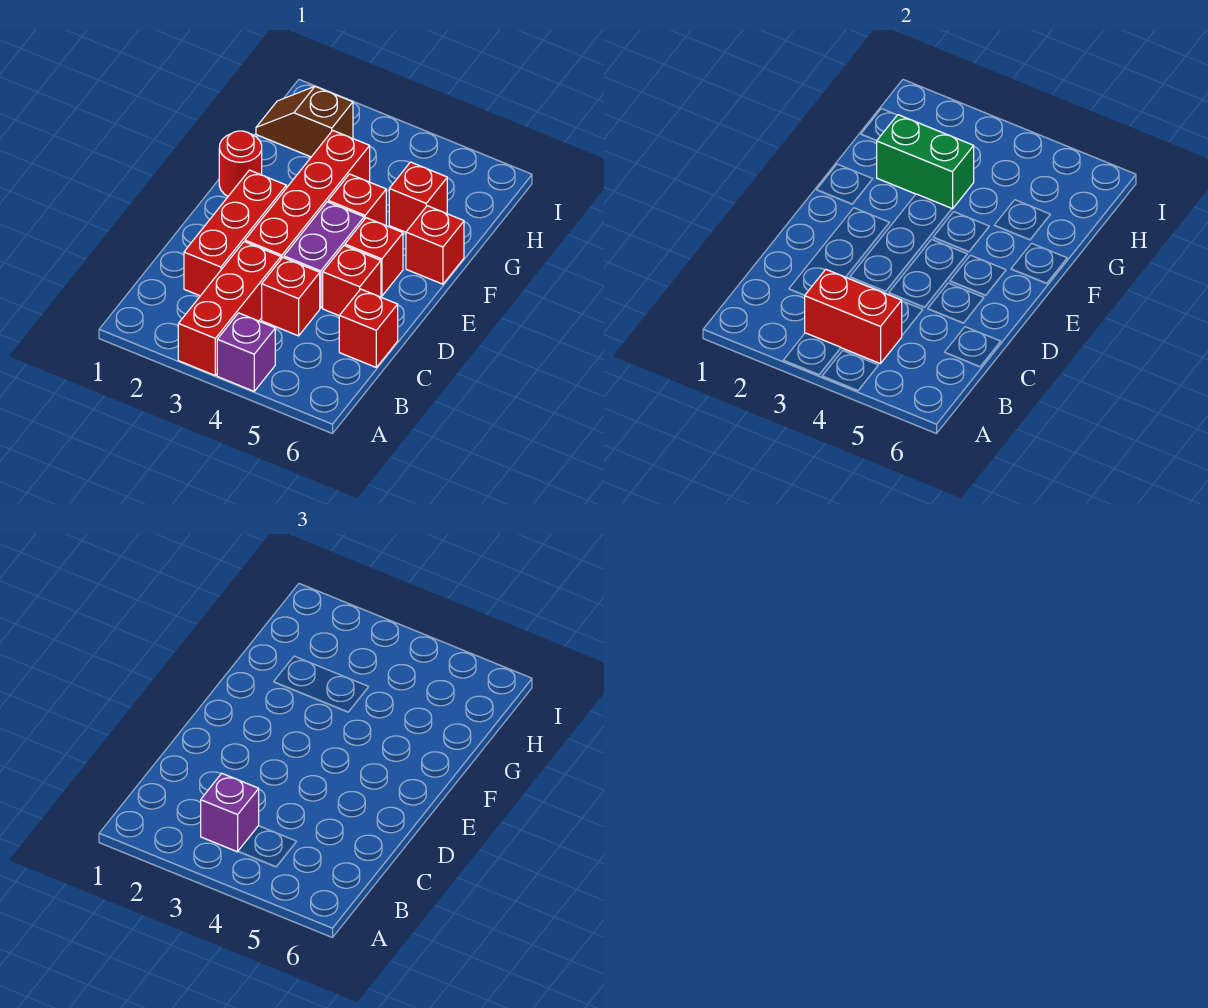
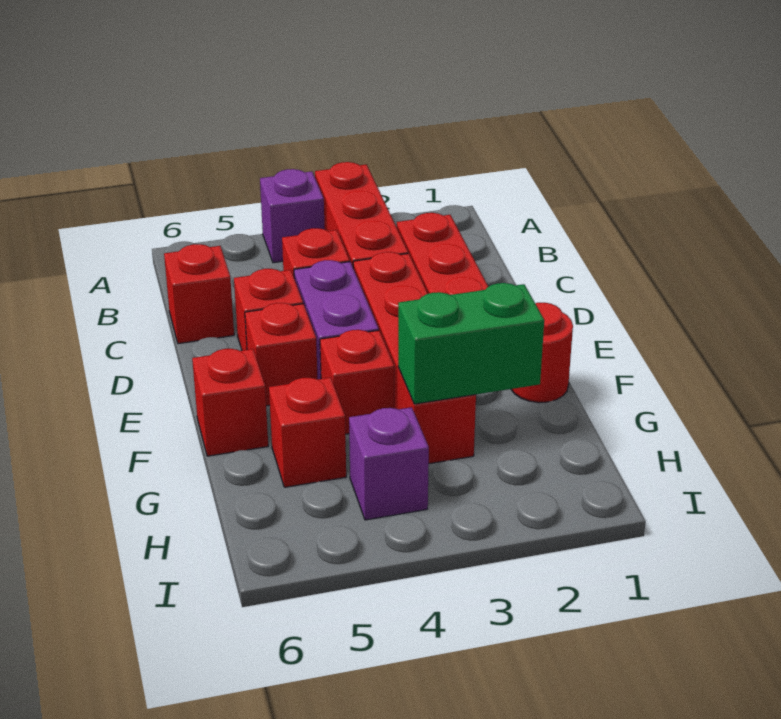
red brick B3:B4 level 2 -> none
purple brick B3 level 3 -> purple brick H4 level 1
brown slope H1:H2 level 1 top 2 -> none

